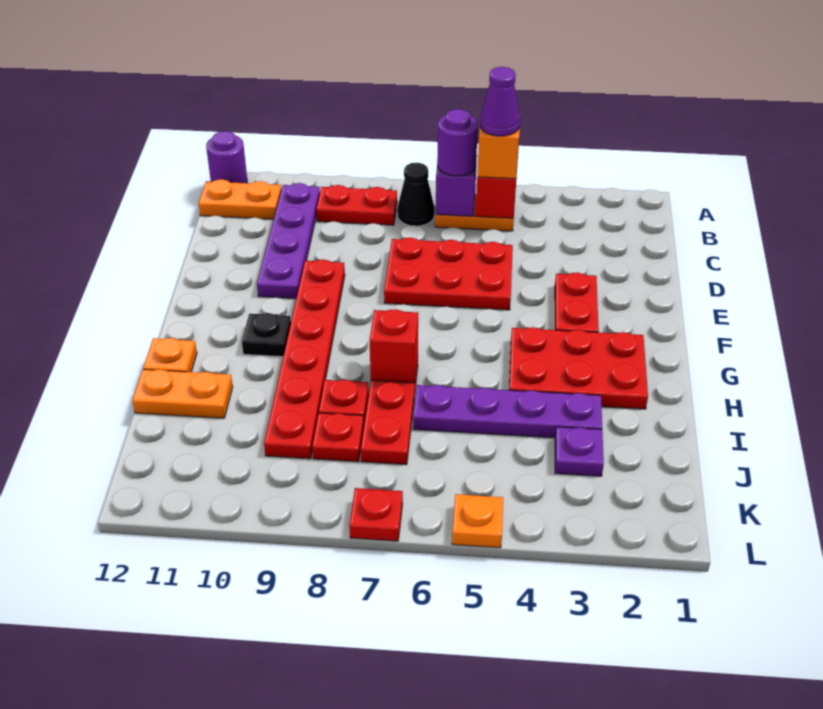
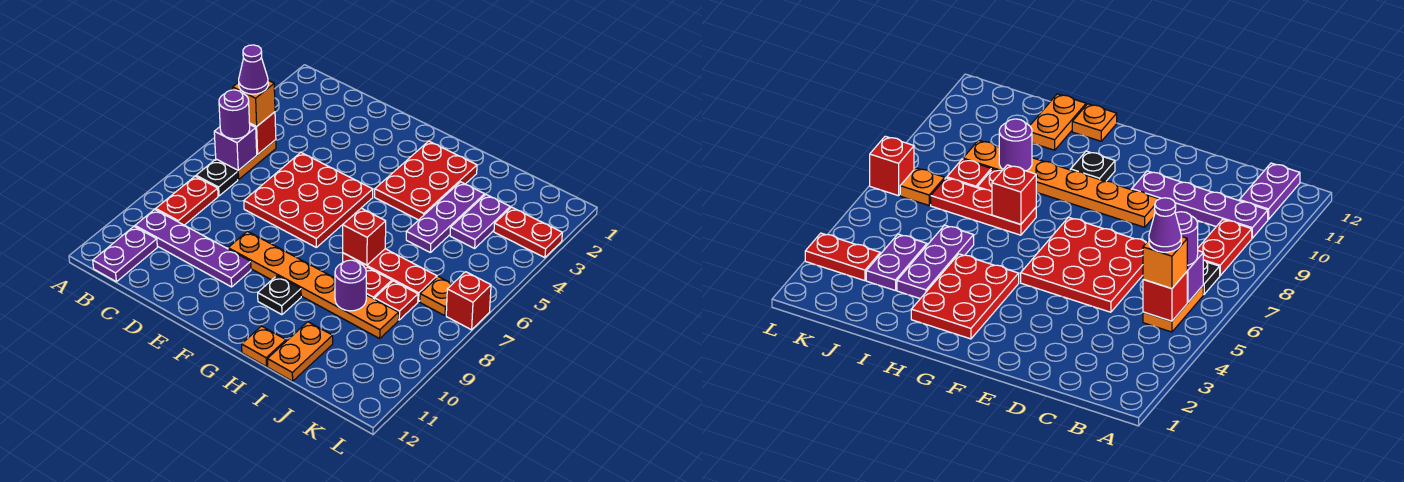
purple round brick A12 level 1 -> purple round brick I9 level 2
black cone B7 level 1 -> black plate B7 level 1
orange plate B11:B12 level 1 -> purple plate B11:B12 level 1
red plate D5:E7 level 1 -> red plate D5:F7 level 1
red plate E3:F3 level 1 -> red plate K3:L3 level 1
red plate E9:J9 level 1 -> orange plate E9:J9 level 1
purple plate I3:I6 level 1 -> purple plate I3:I5 level 1
purple plate J3 level 1 -> purple plate J3:J4 level 1
orange plate L5 level 1 -> orange plate K7 level 1
red plate L7 level 1 -> red brick L7 level 1

